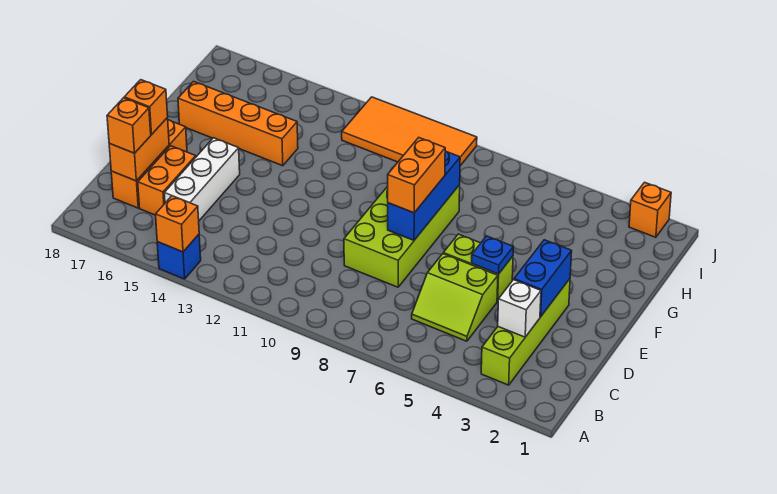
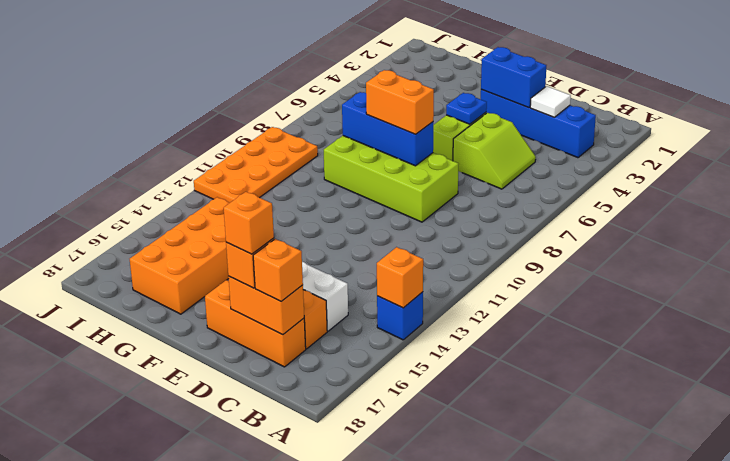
lime brick B3:E3 level 1 -> blue brick B3:E3 level 1
white brick C3 level 2 -> white tile C3 level 2
orange brick G14:G17 level 1 -> orange brick G14:H17 level 1
orange tile I9:J12 level 1 -> orange plate I9:J12 level 1
orange brick J2 level 1 -> orange brick D17 level 4

